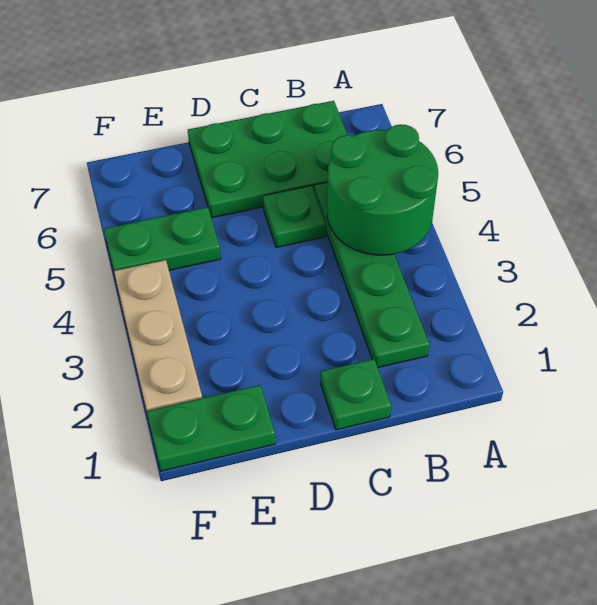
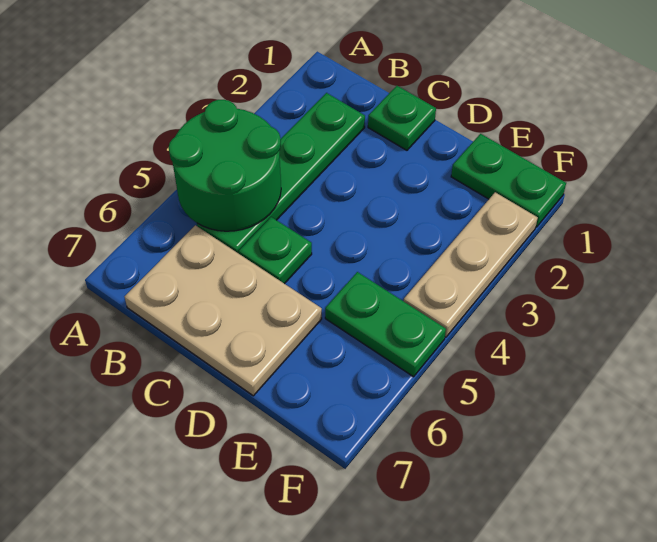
green plate B6:D7 level 1 -> tan plate B6:D7 level 1

